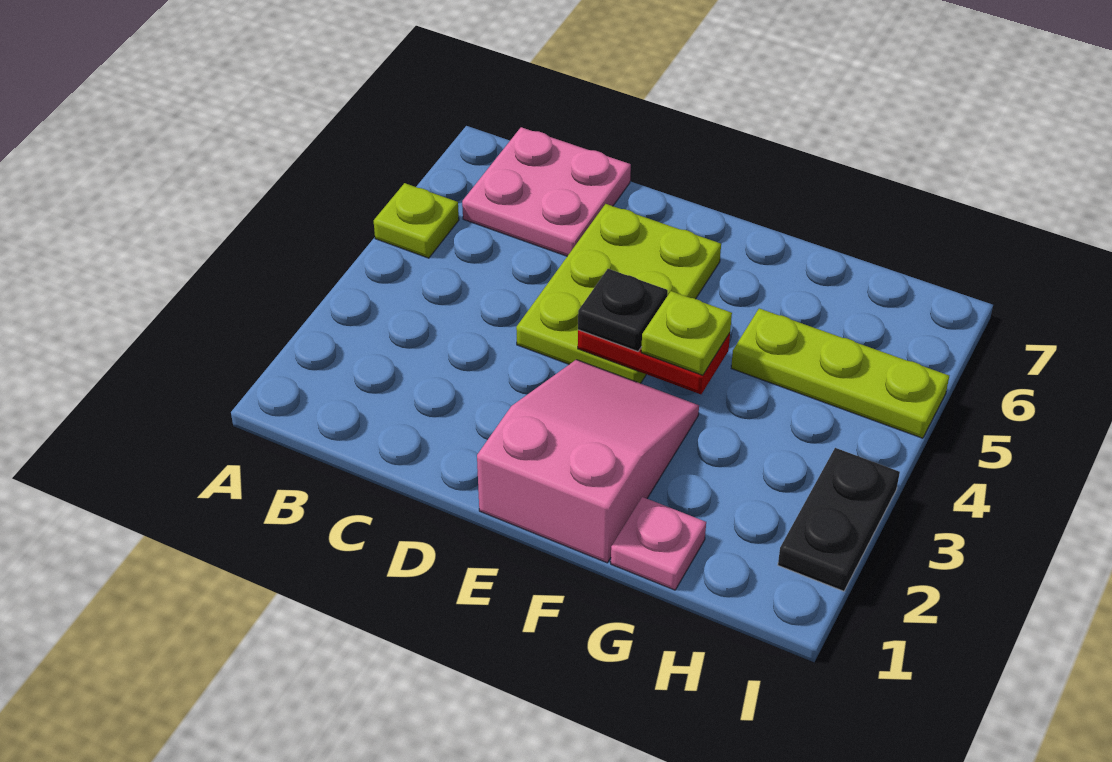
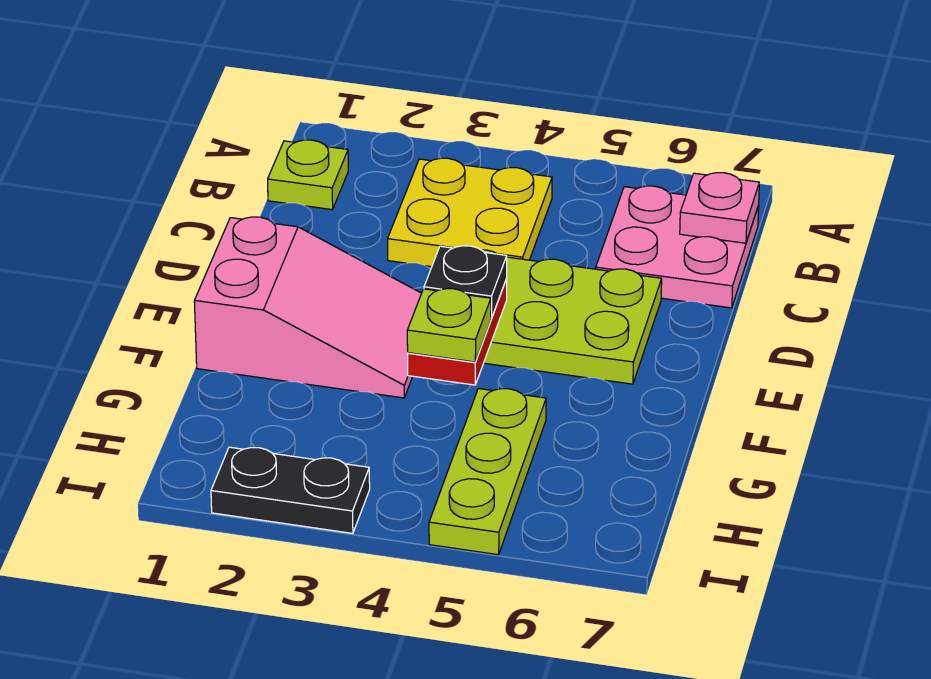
lime plate A5 level 1 -> lime plate B1 level 1
none -> yellow plate B3:C4 level 1
pink plate G1 level 1 -> pink plate B7 level 2

